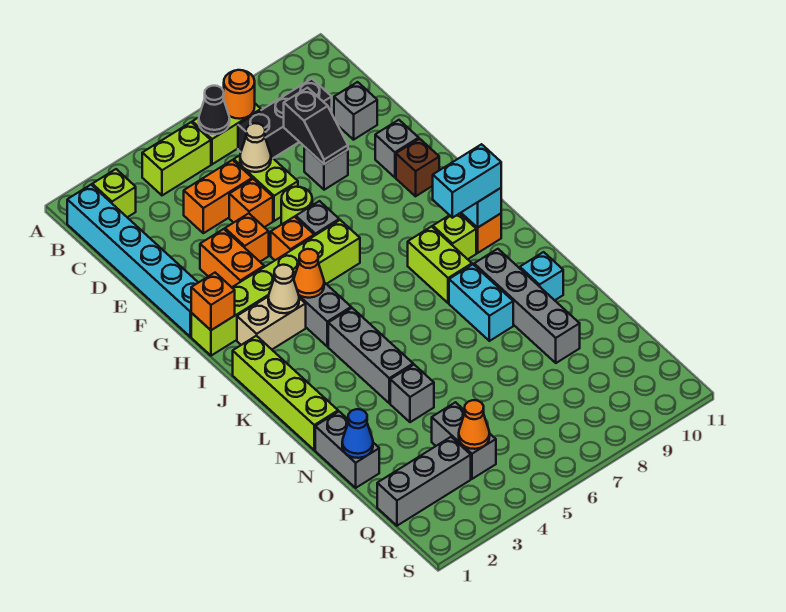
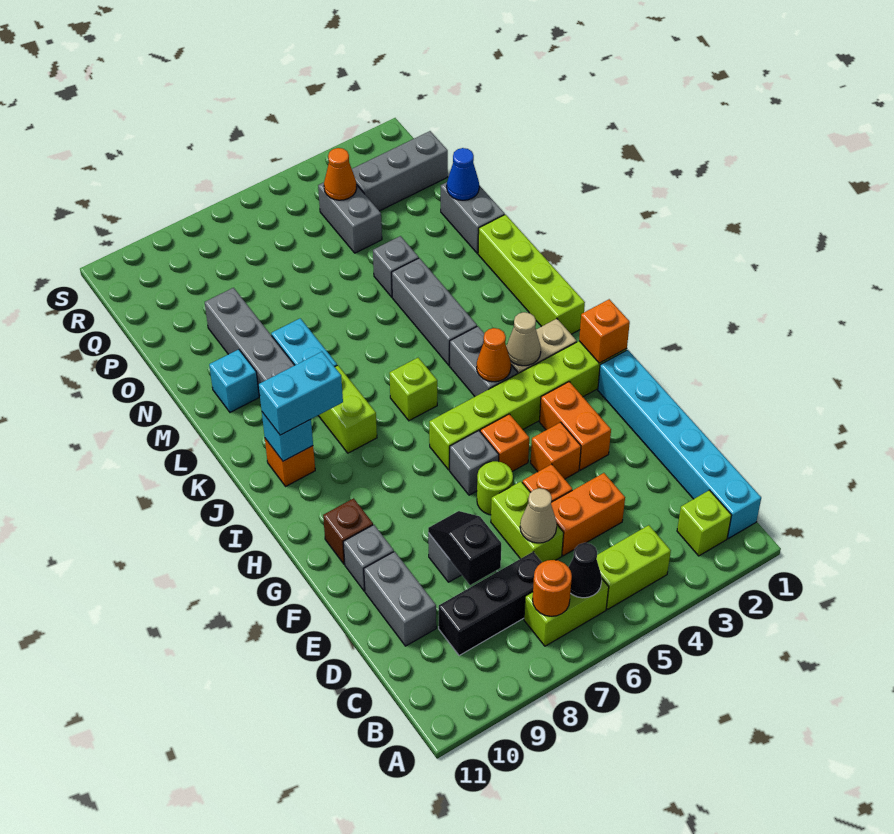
grey brick D10 level 1 -> grey brick D10:E10 level 1
lime brick J9 level 1 -> lime brick J6 level 1

